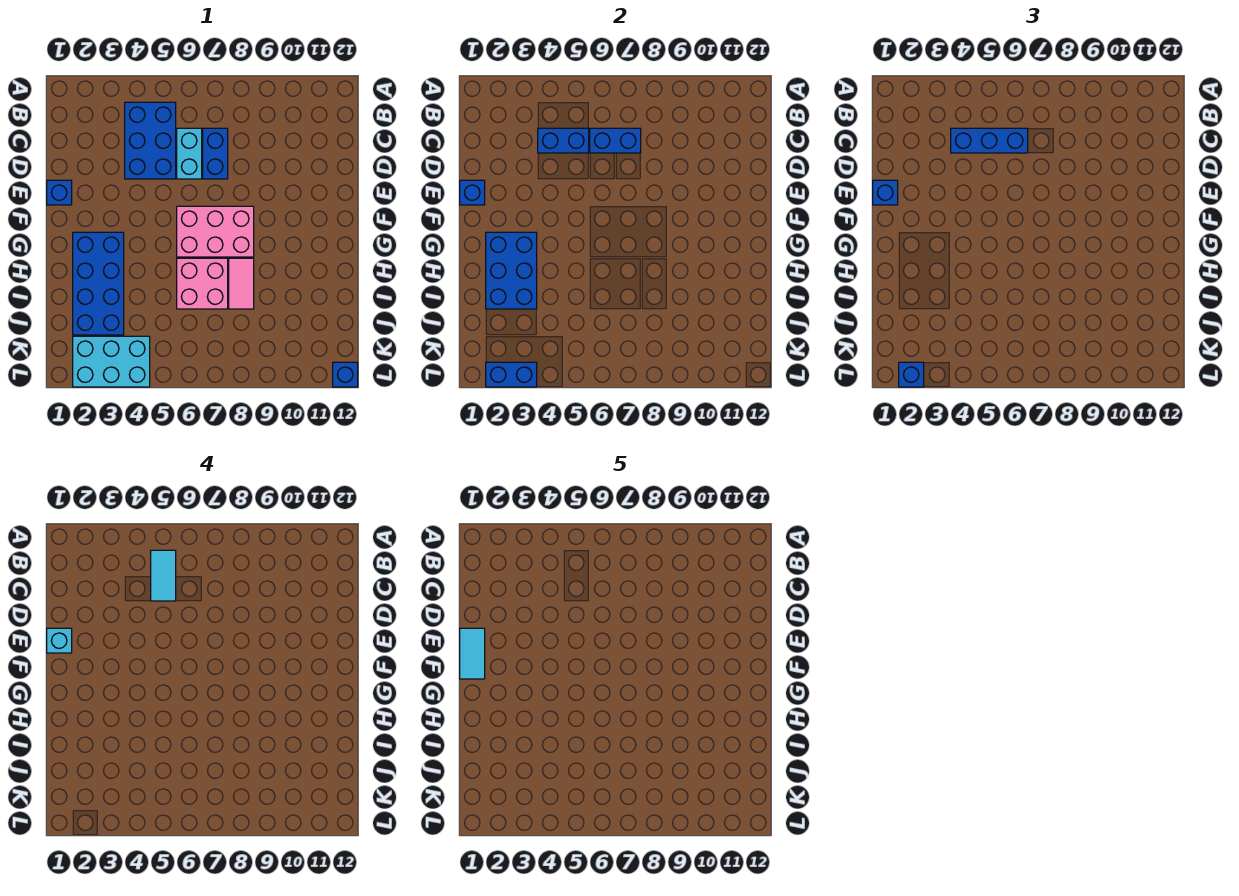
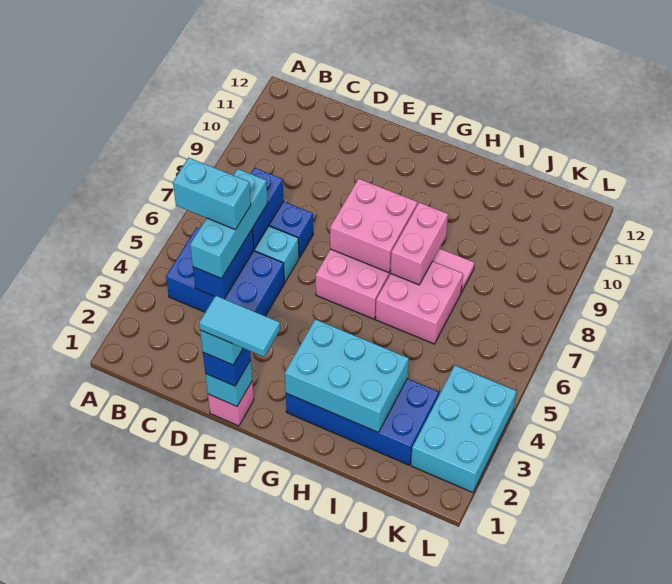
cyan tile B5:C5 level 4 -> cyan brick B5:C5 level 4
blue brick C4:C6 level 3 -> cyan brick C4:C6 level 3
blue brick E1 level 1 -> pink brick E1 level 1
blue brick E1 level 2 -> cyan brick E1 level 2
none -> pink brick F7:G8 level 2
blue brick G2:I3 level 2 -> cyan brick G2:I3 level 2
none -> pink brick H7:H8 level 2
blue brick L2:L3 level 2 -> none
blue brick L2 level 3 -> none
blue brick L12 level 1 -> none

